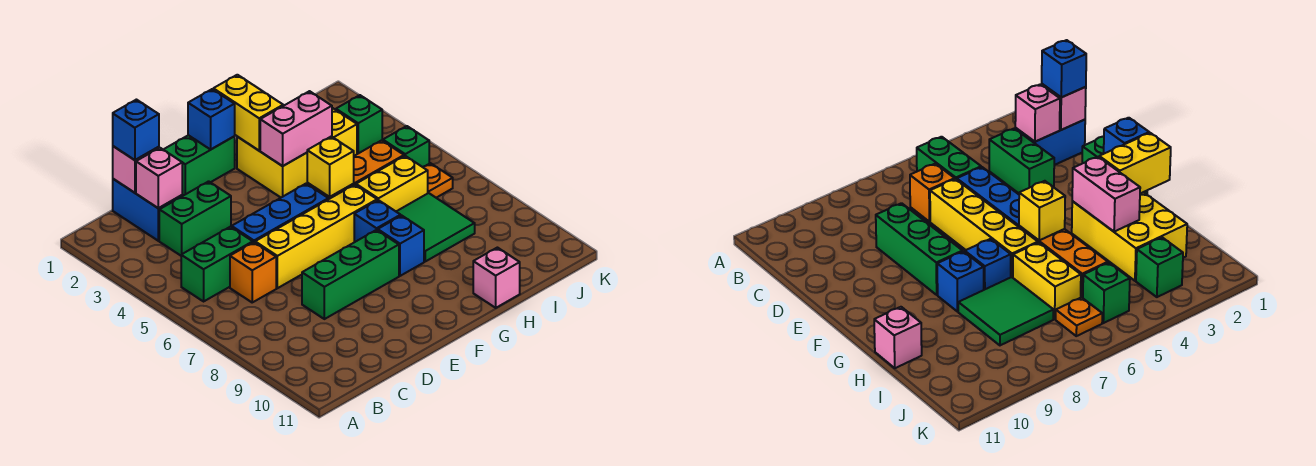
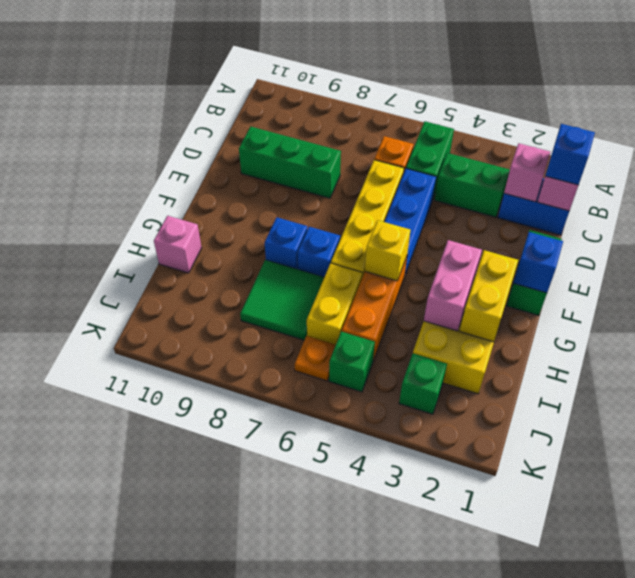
green brick C3:D3 level 1 -> green brick C3:C4 level 1
green brick D8:F8 level 1 -> green brick D8:D10 level 1
yellow brick G1:G2 level 2 -> yellow brick G2:H2 level 2

